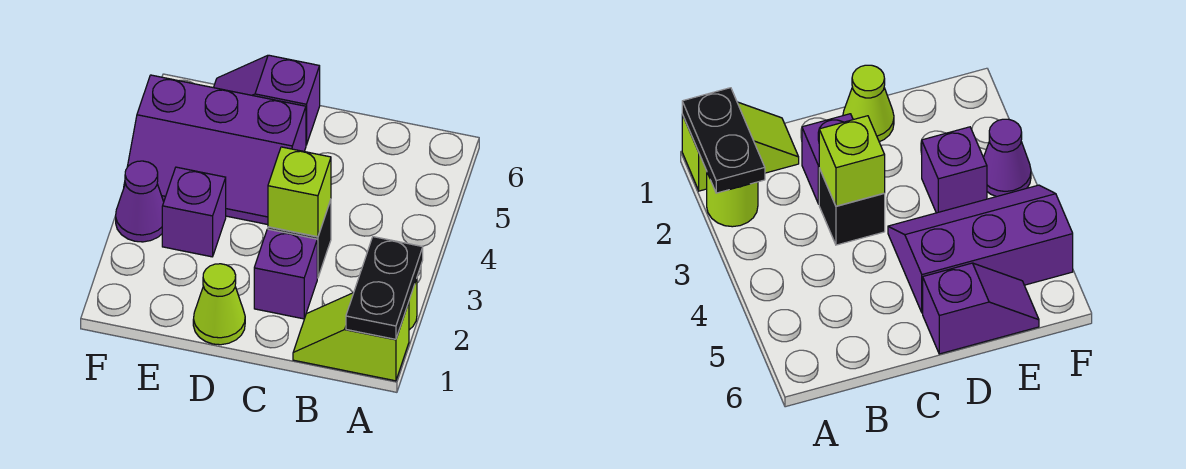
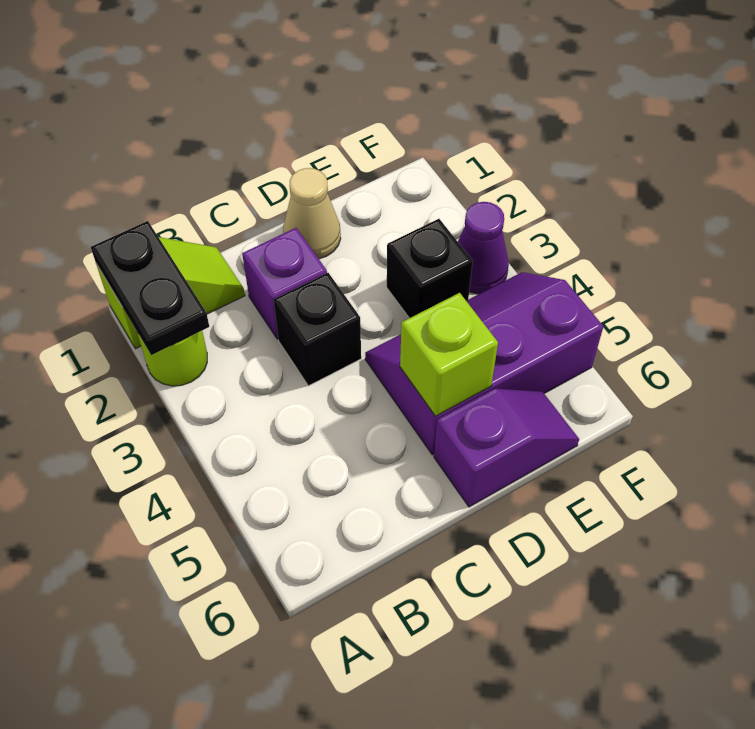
lime brick C3 level 2 -> lime brick D5 level 2
lime cone D1 level 1 -> tan cone D1 level 1
purple brick E3 level 1 -> black brick E3 level 1

